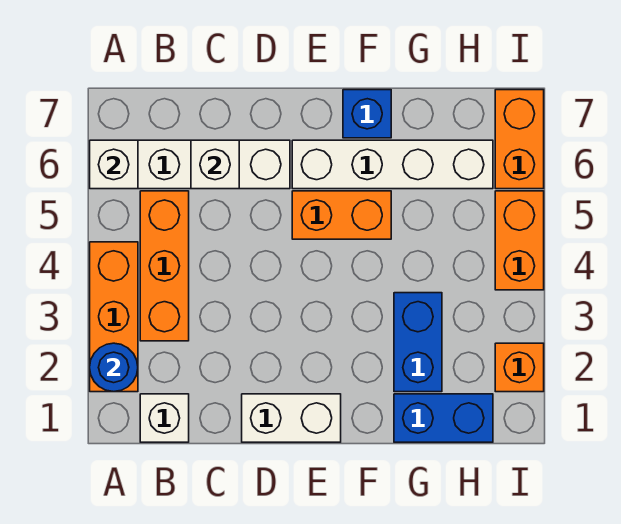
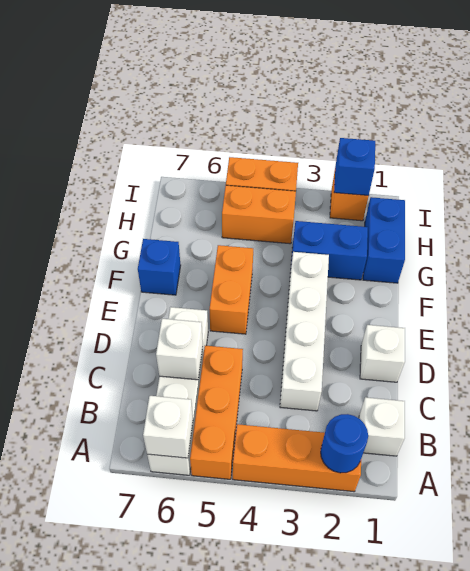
orange brick B3:B5 level 1 -> orange brick A5:C5 level 1
white brick D1:E1 level 1 -> white brick D1 level 1
white brick E6:H6 level 1 -> white brick C3:F3 level 1
none -> blue brick I2 level 2
orange brick I6:I7 level 1 -> orange brick H4:H5 level 1

